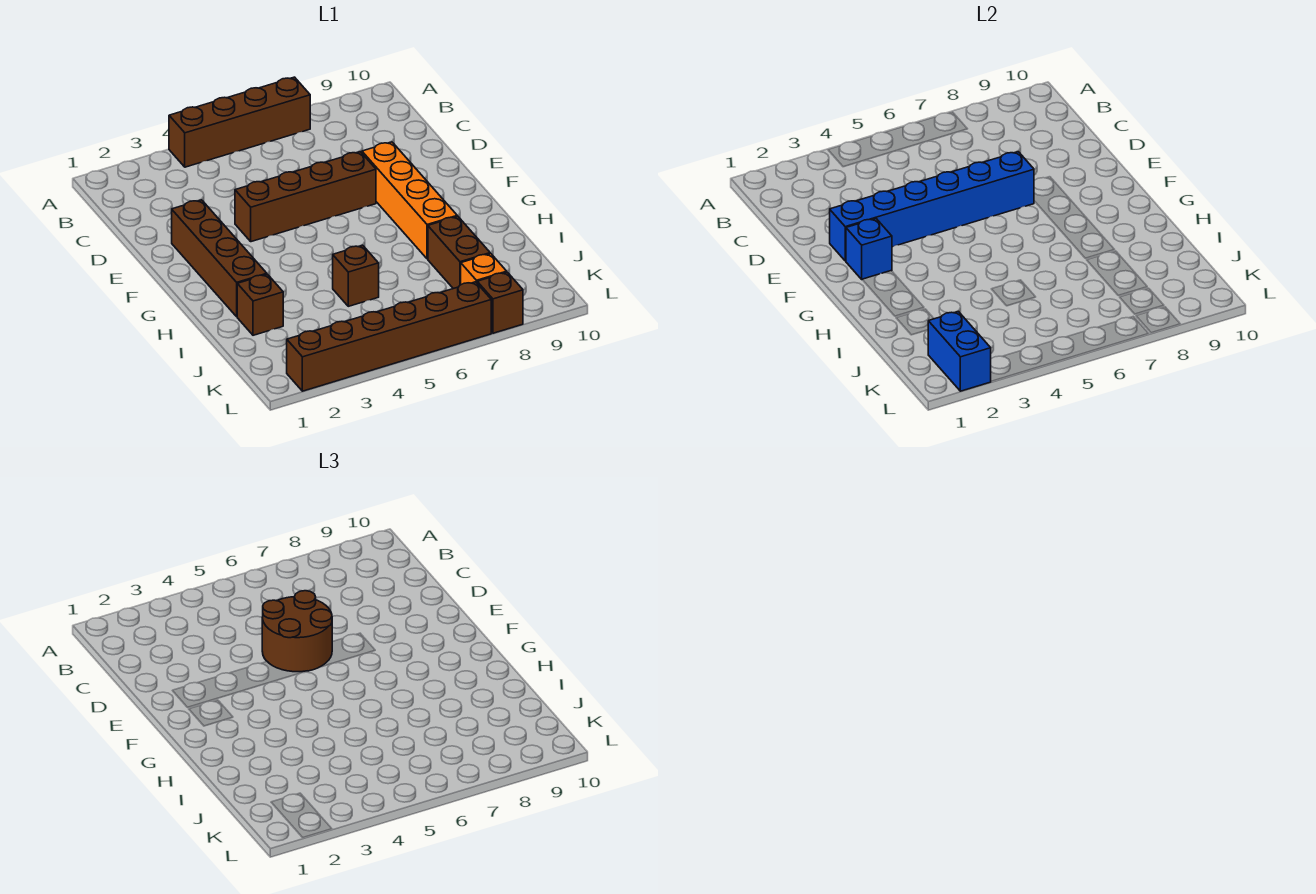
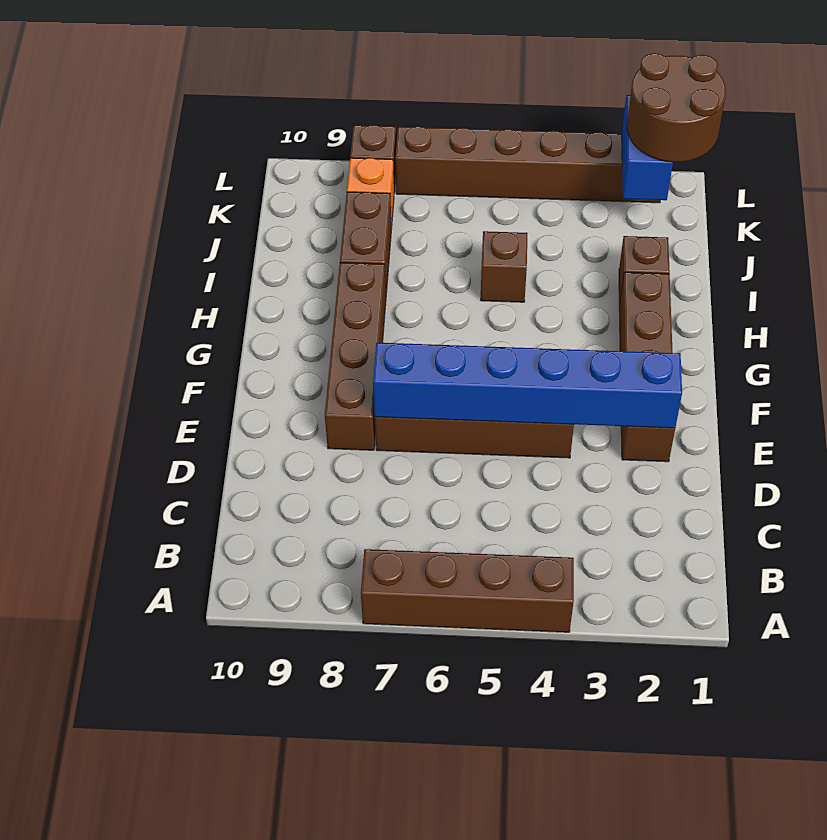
brown round brick D5:E6 level 3 -> brown round brick K1:L2 level 3
orange brick E8:H8 level 1 -> brown brick E8:H8 level 1
blue brick F2 level 2 -> none

